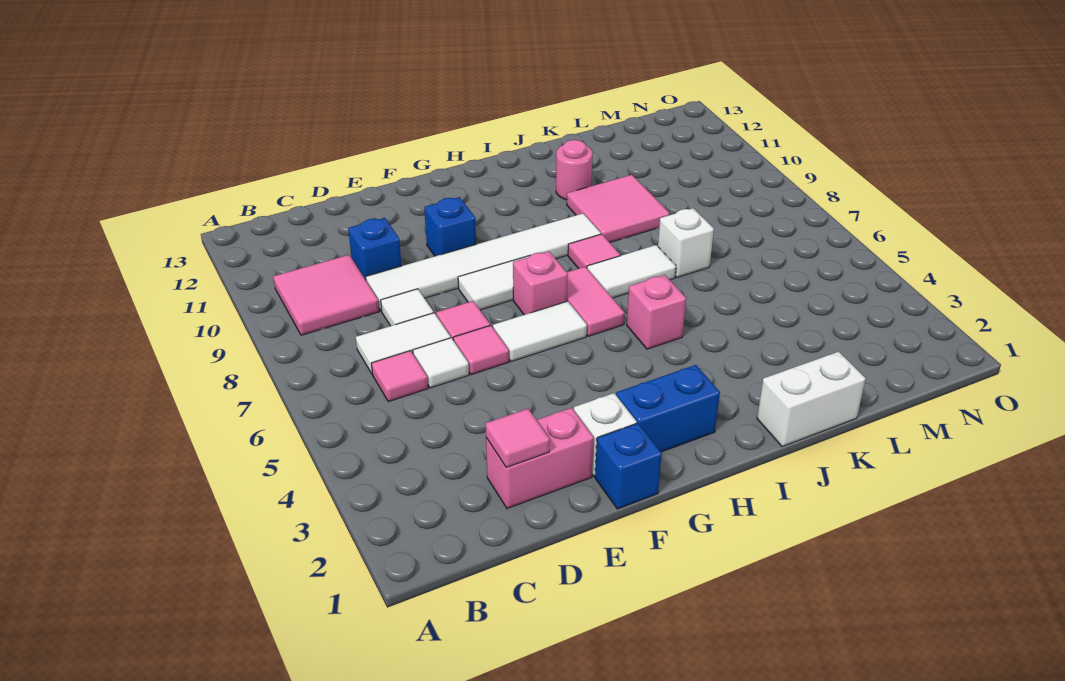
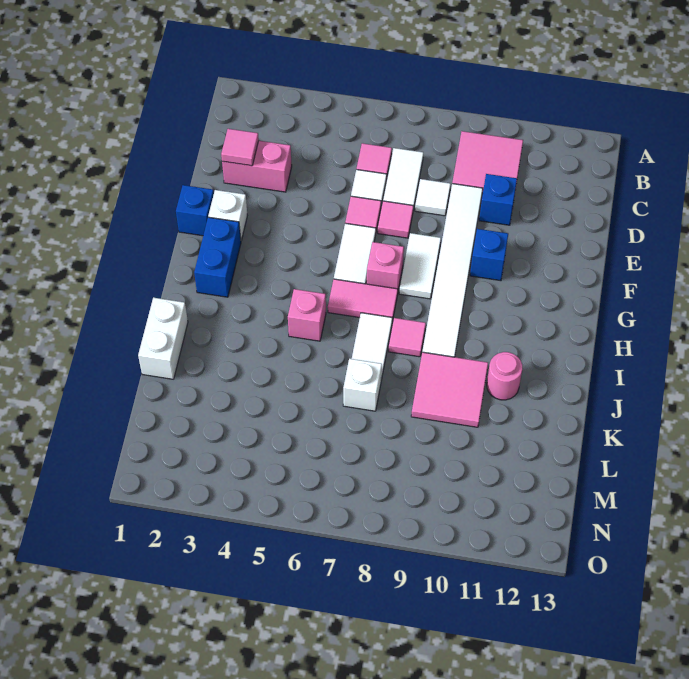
pink brick D2:E2 level 1 -> pink brick D2:D3 level 1

